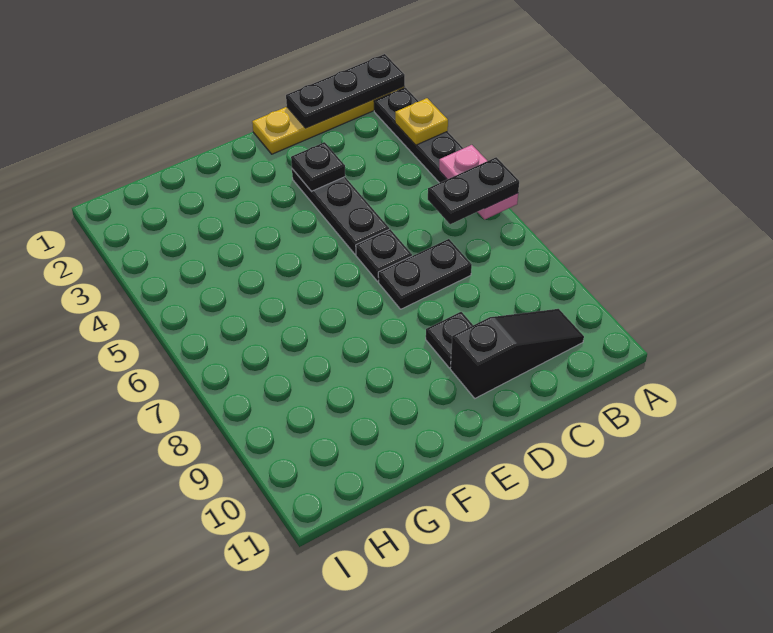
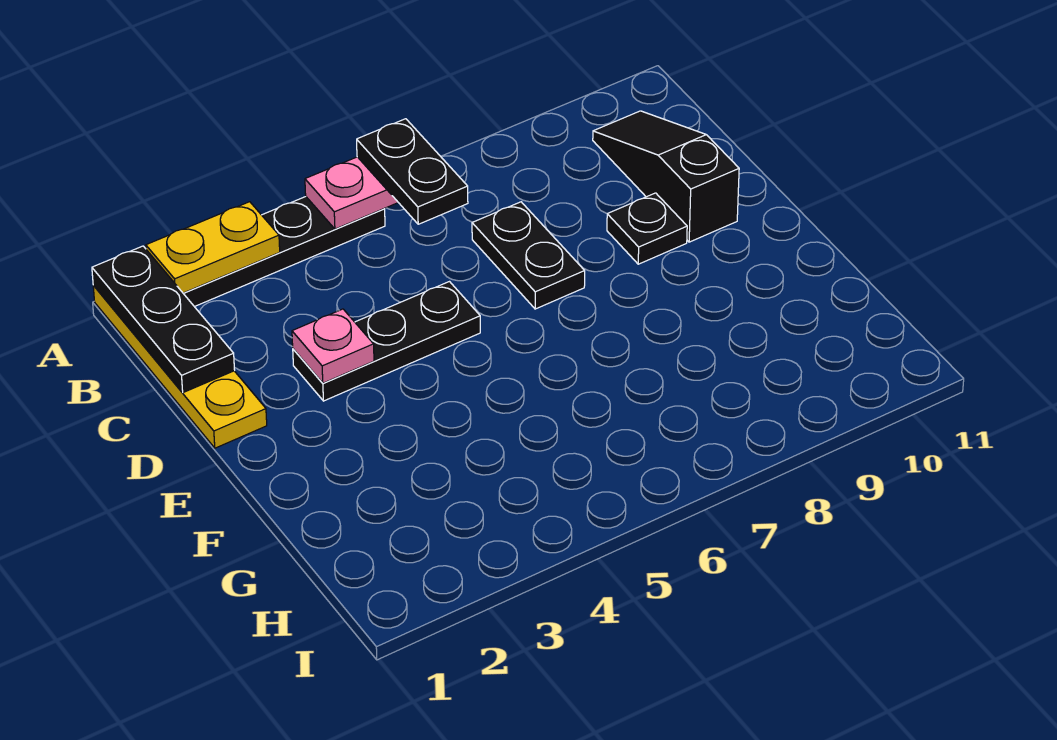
yellow plate A3 level 2 -> yellow plate A2:A3 level 2
black plate D3 level 2 -> pink plate D3 level 2
black plate D6 level 1 -> none

